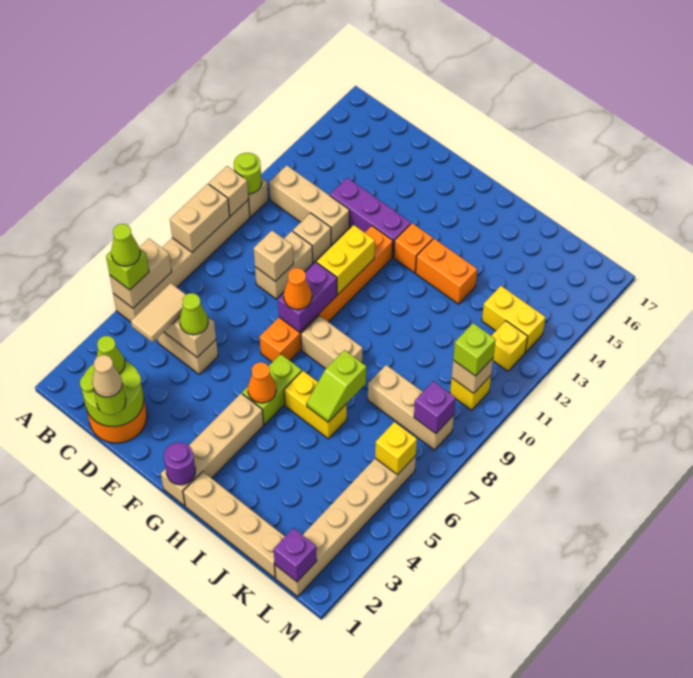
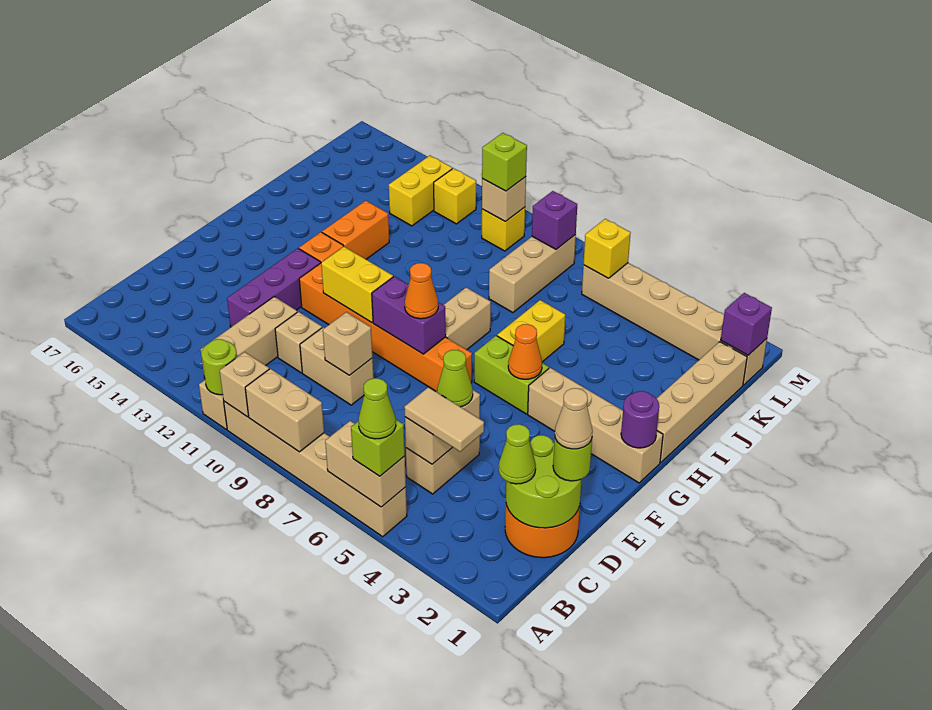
lime slope I6:I7 level 2 top 7 -> none

